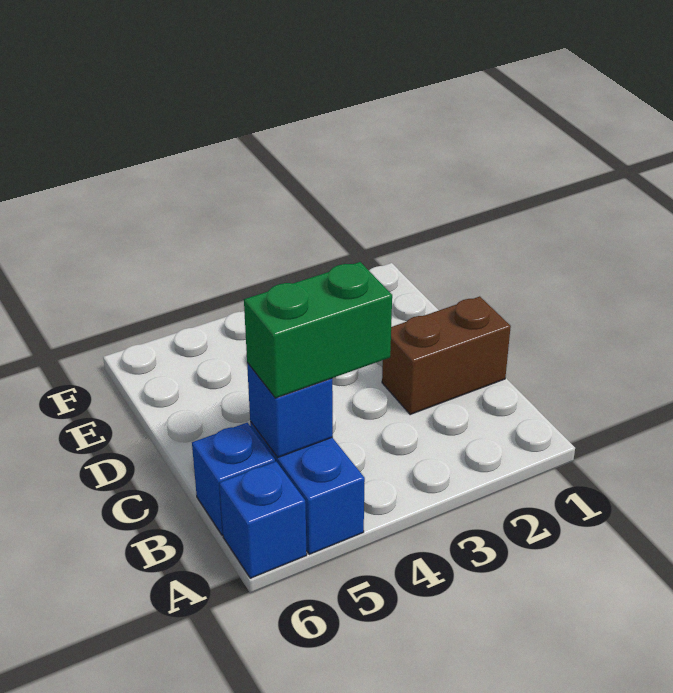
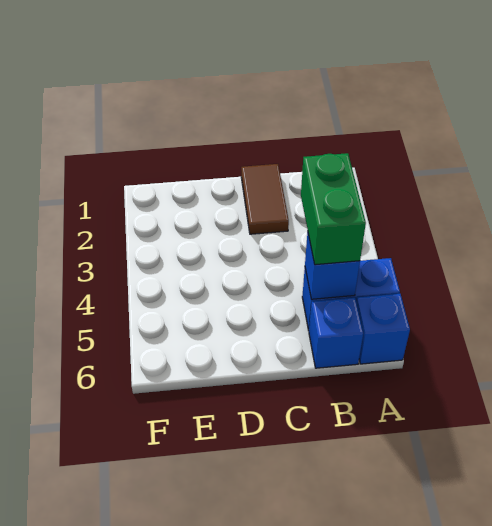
brown brick C1:C2 level 1 -> brown tile C1:C2 level 1

